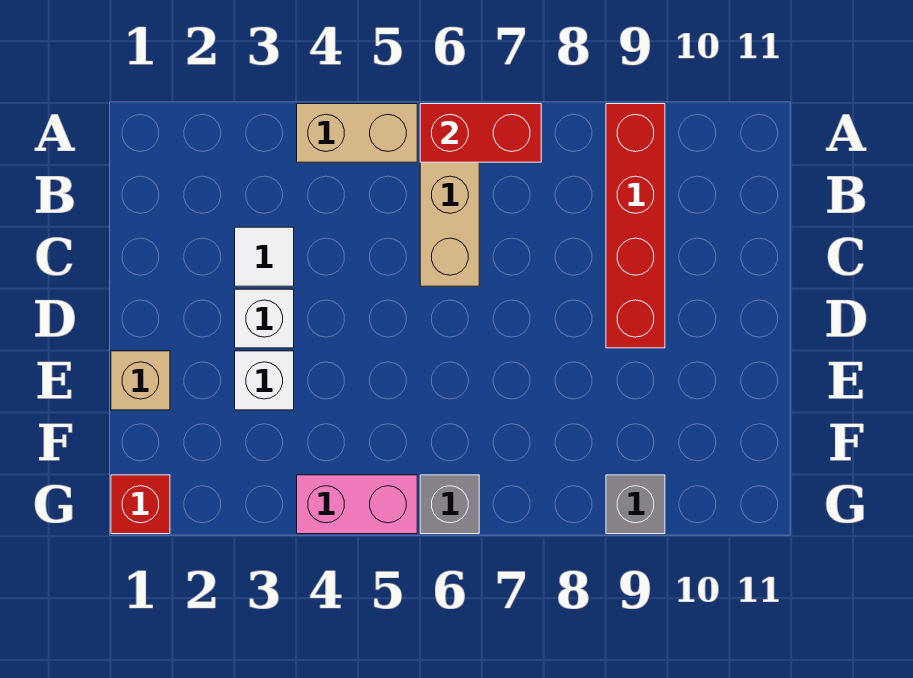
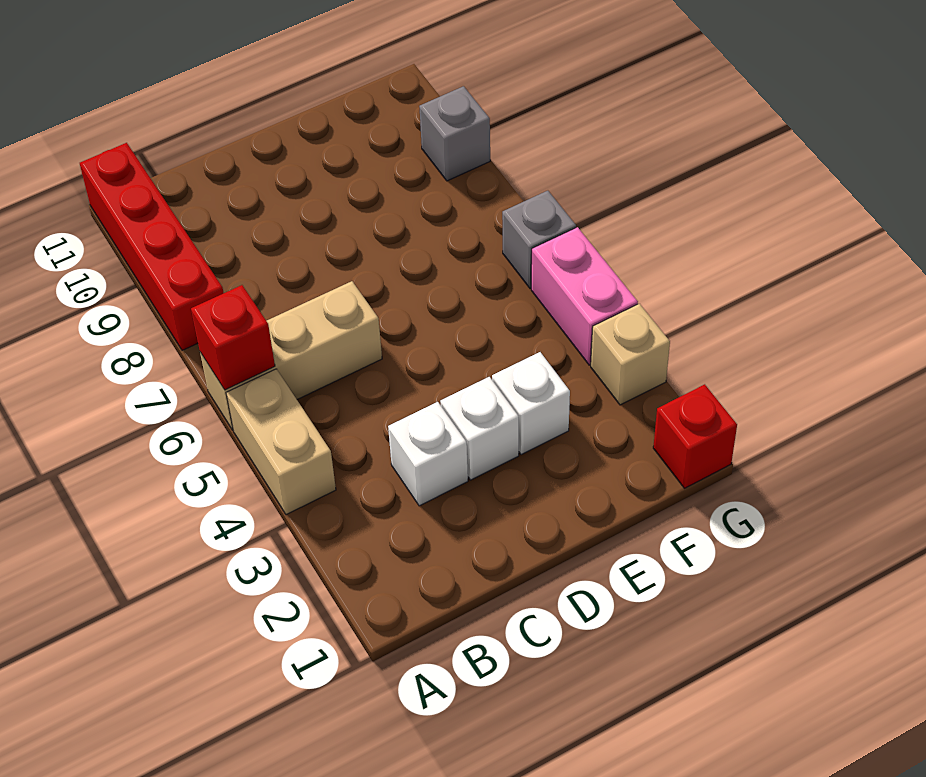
red brick A6:A7 level 2 -> red brick A6 level 2
red brick A9:D9 level 1 -> red brick A8:A11 level 1
white tile C3 level 1 -> white brick C3 level 1
tan brick E1 level 1 -> tan brick G3 level 1

